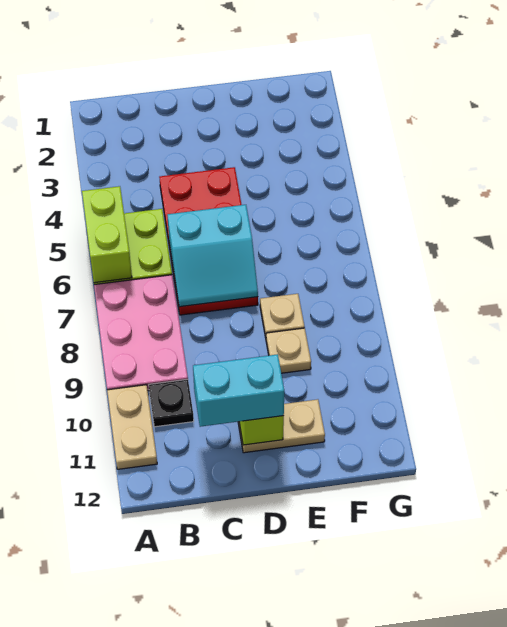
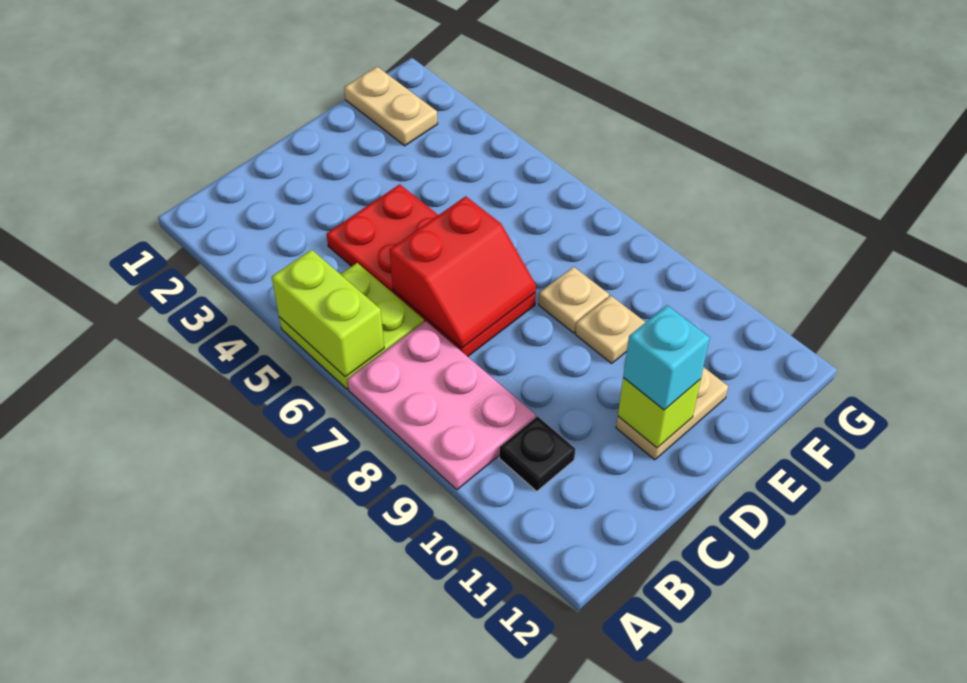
tan plate A10:A11 level 1 -> tan plate F1:F2 level 1
cyan slope C6:D7 level 2 top 6 -> red slope C6:D7 level 2 top 6
cyan brick C11:D11 level 3 -> cyan brick D11 level 3

